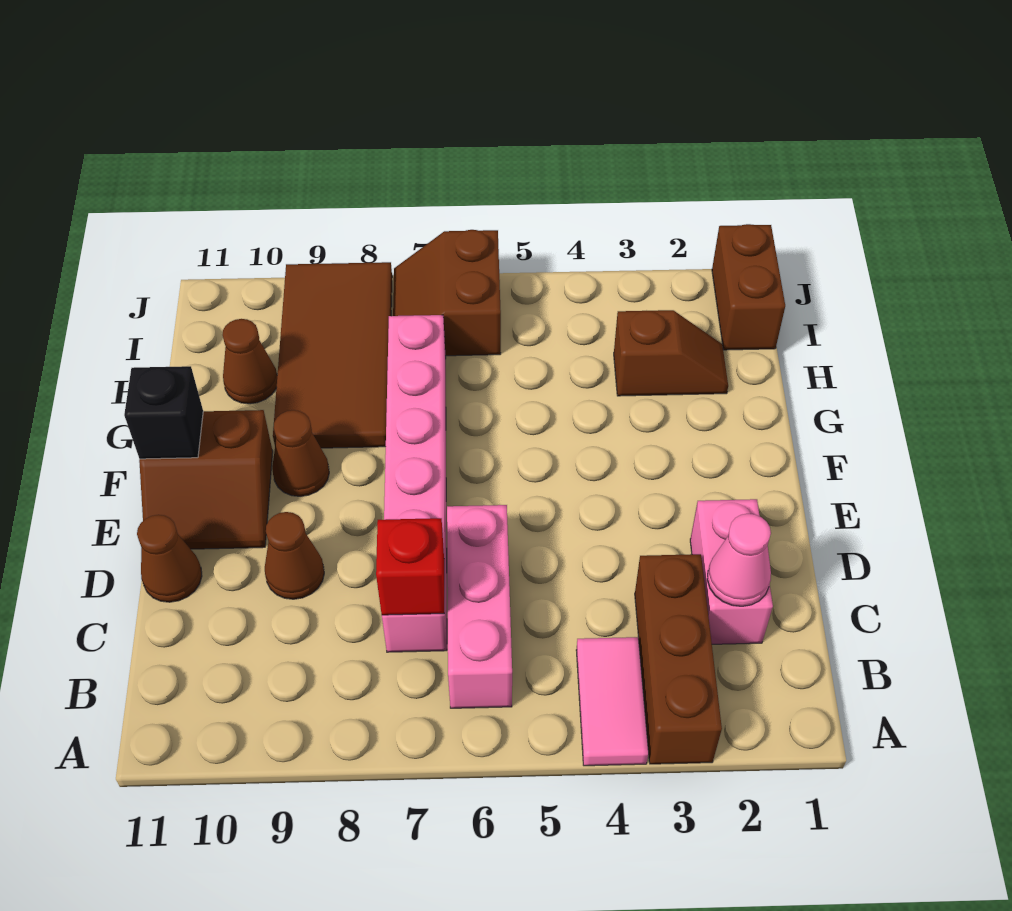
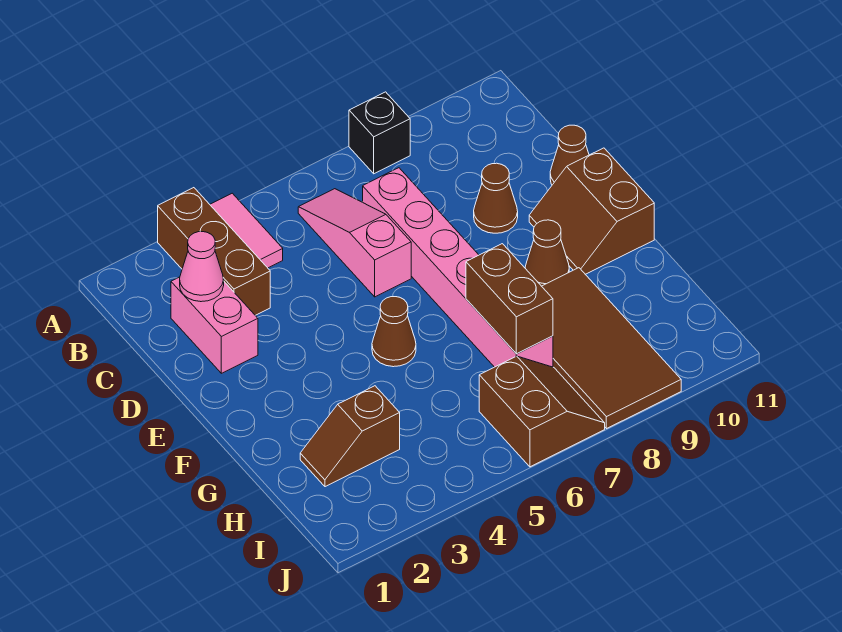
pink brick B6:D6 level 1 -> pink slope B6:D6 level 1 top D
red brick C7 level 2 -> none
brown slope E10:F11 level 1 top F -> brown slope E10:F11 level 1 top 11
black brick F11 level 2 -> black brick A8 level 1
brown cone H10 level 1 -> brown cone F5 level 1
brown brick I1:J1 level 1 -> brown brick G7:H7 level 2

